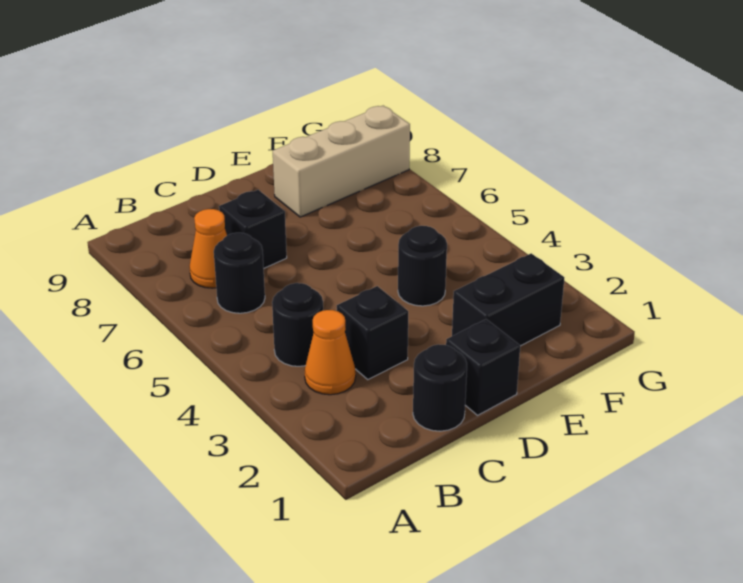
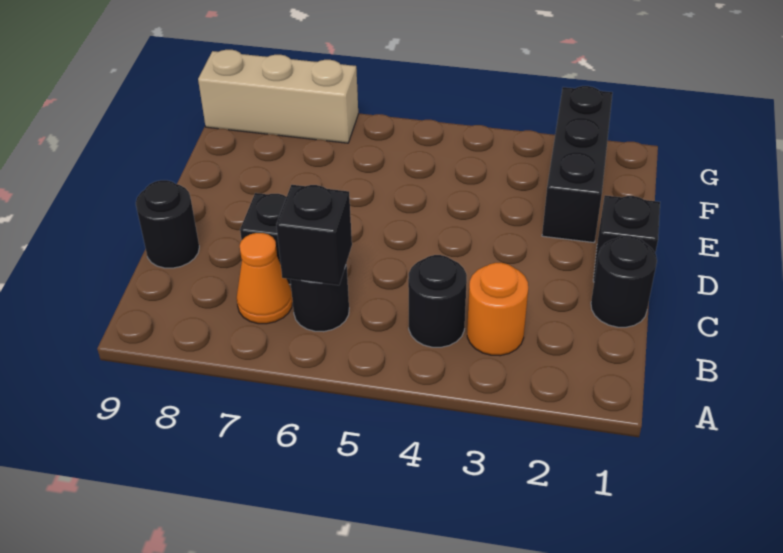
orange cone B3 level 1 -> orange round brick B3 level 1
black brick C3 level 1 -> black brick B6 level 2
black brick E2:F2 level 1 -> black brick E2:G2 level 1
black round brick E4 level 1 -> black round brick C9 level 1
tan brick E8:G8 level 1 -> tan brick G7:G9 level 1

